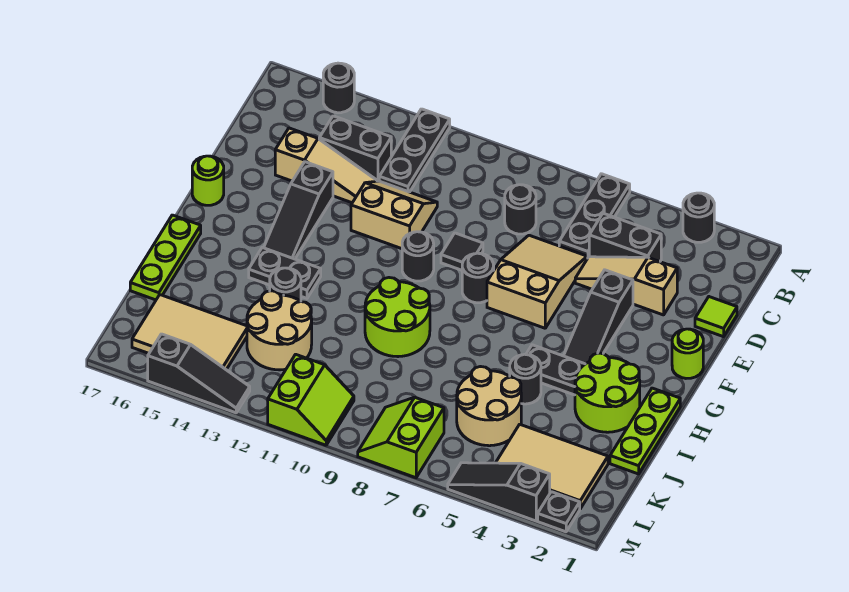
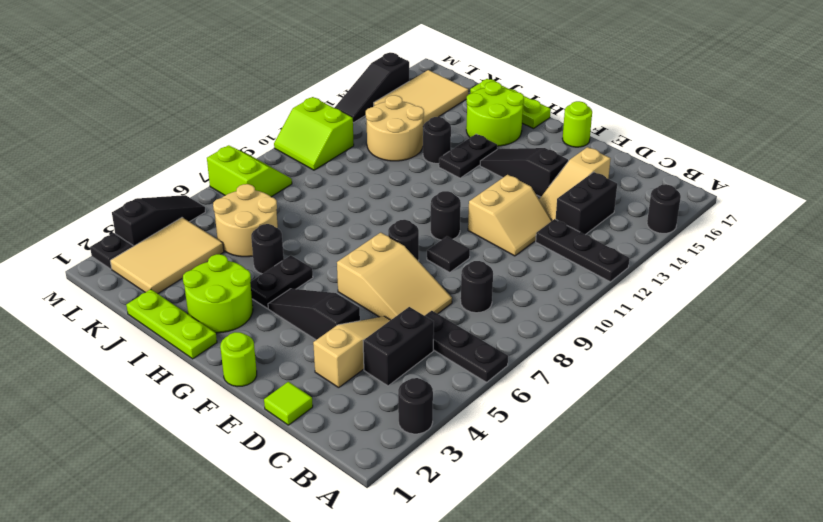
lime round brick H9:I10 level 1 -> lime round brick H15:I16 level 1

